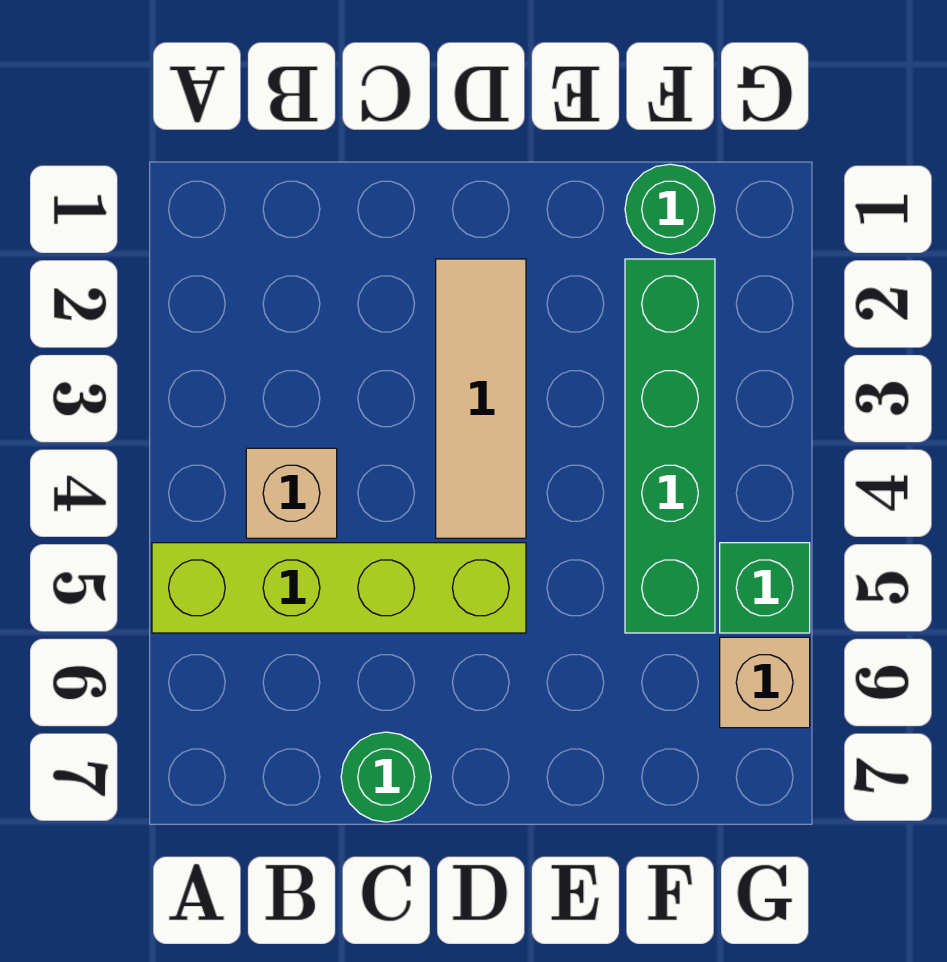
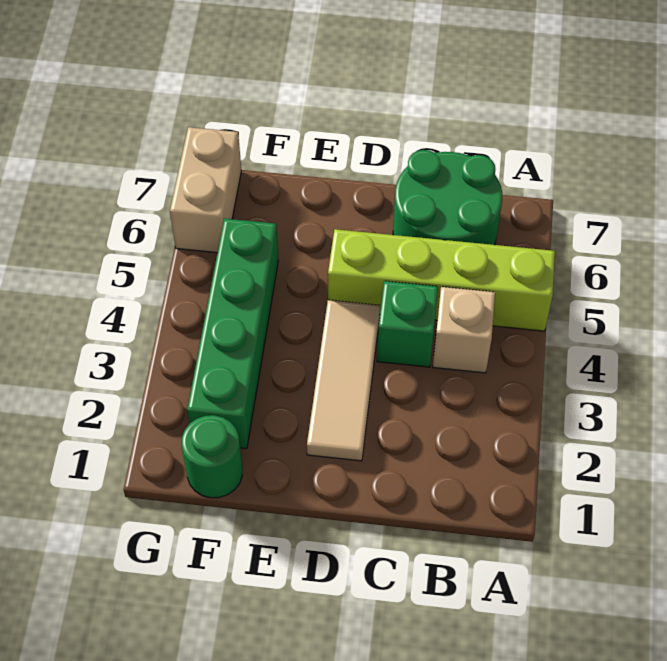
green round brick C7 level 1 -> green round brick B6:C7 level 1
green brick G5 level 1 -> green brick C4 level 1
tan brick G6 level 1 -> tan brick G6:G7 level 1

